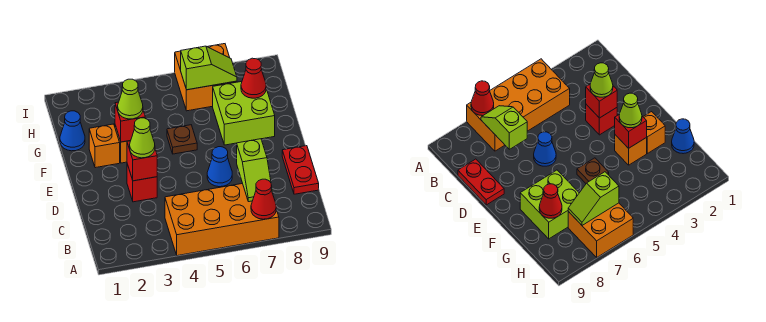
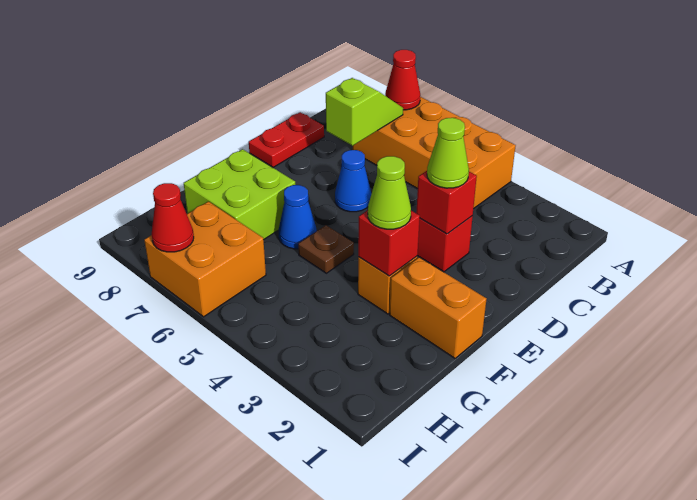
orange brick F2 level 1 -> orange brick F1:F2 level 1
blue cone G1 level 1 -> blue cone F6 level 1
red cone G8 level 2 -> red cone I7 level 2
lime slope H6:H7 level 2 top 6 -> none

